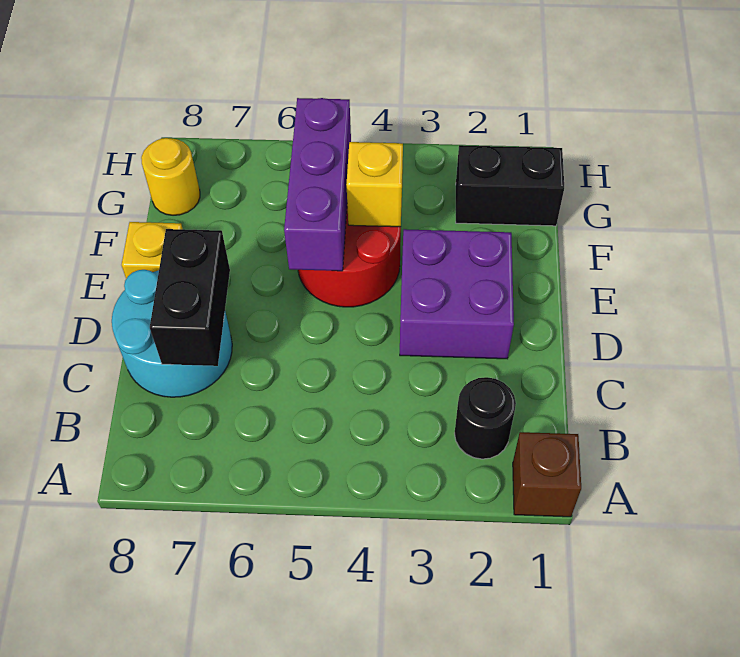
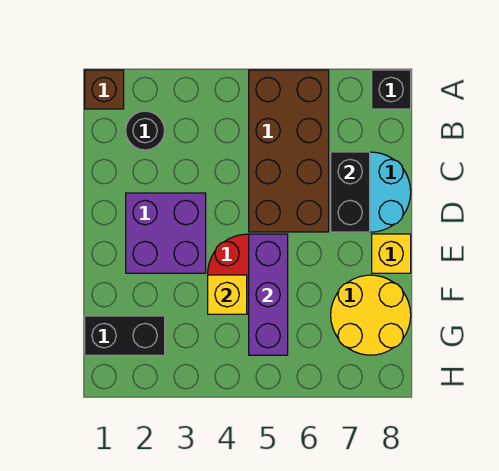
none -> brown brick A5:D6 level 1
none -> black brick A8 level 1
yellow round brick G8 level 1 -> yellow round brick F7:G8 level 1

